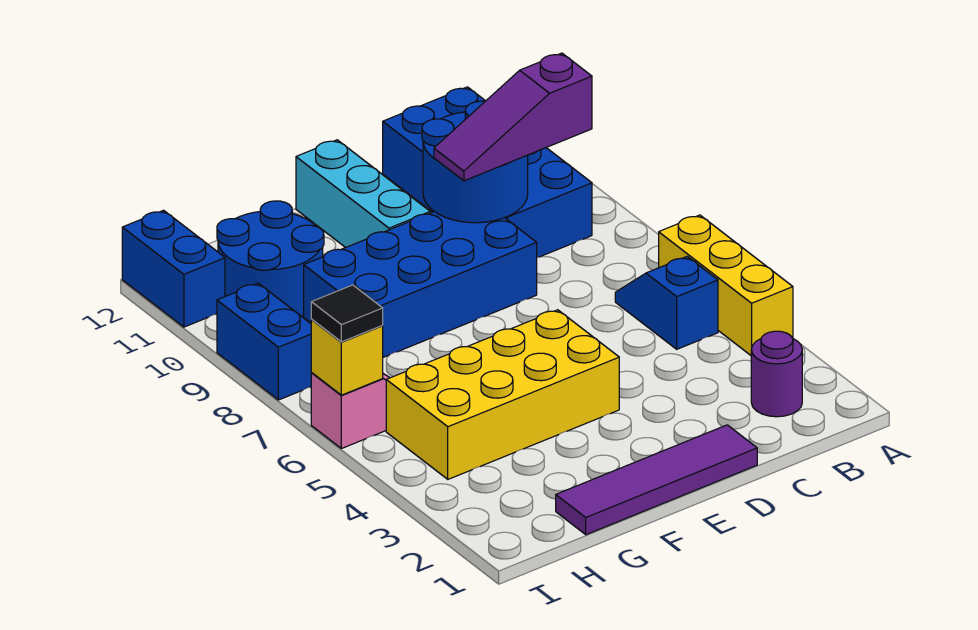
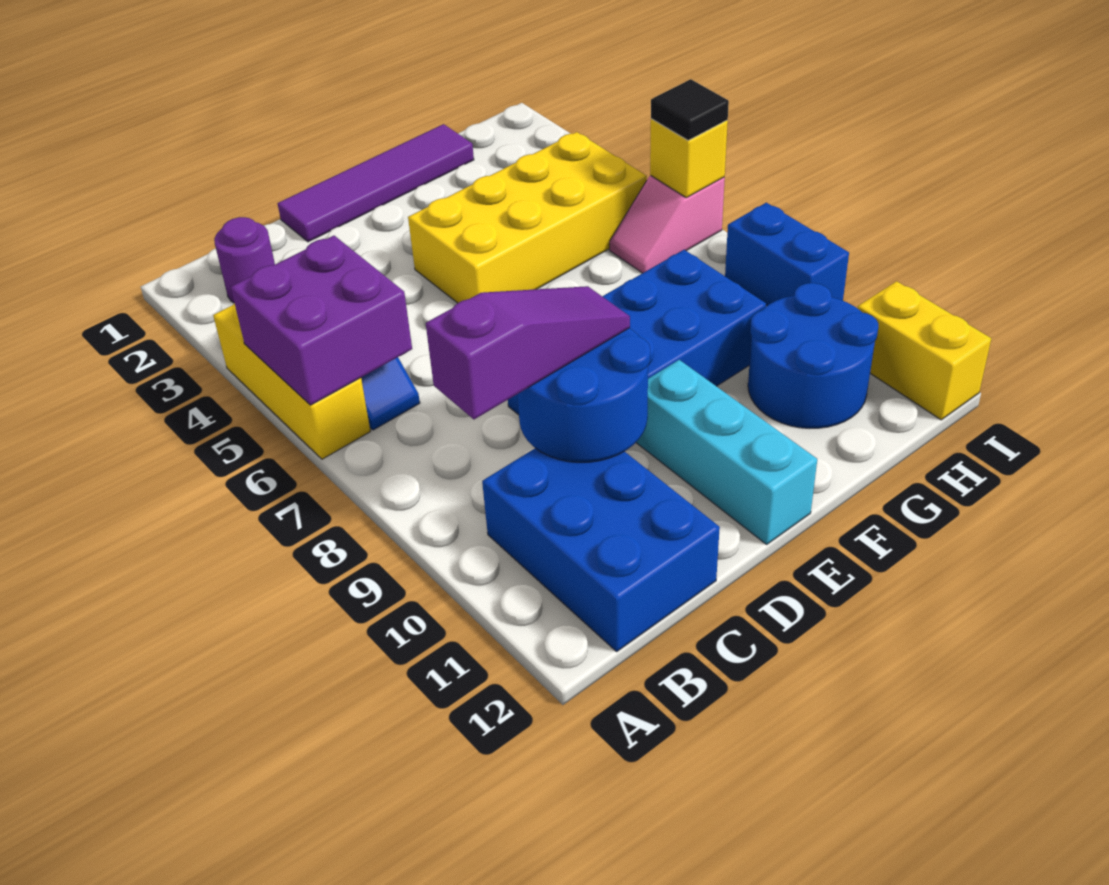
none -> purple brick A5:B6 level 2
blue brick B9:C12 level 1 -> blue brick B10:C12 level 1
blue brick I11:I12 level 1 -> yellow brick I11:I12 level 1

